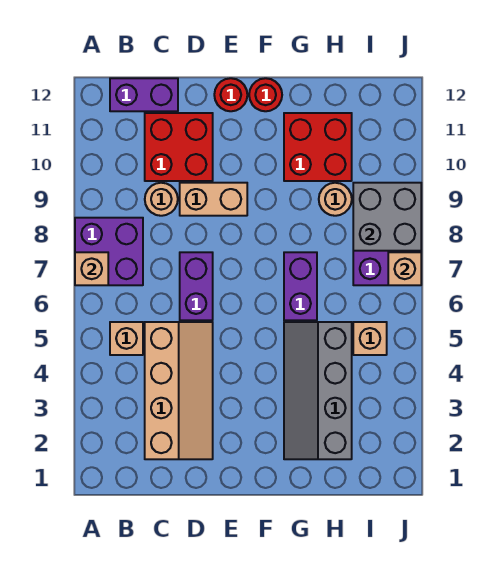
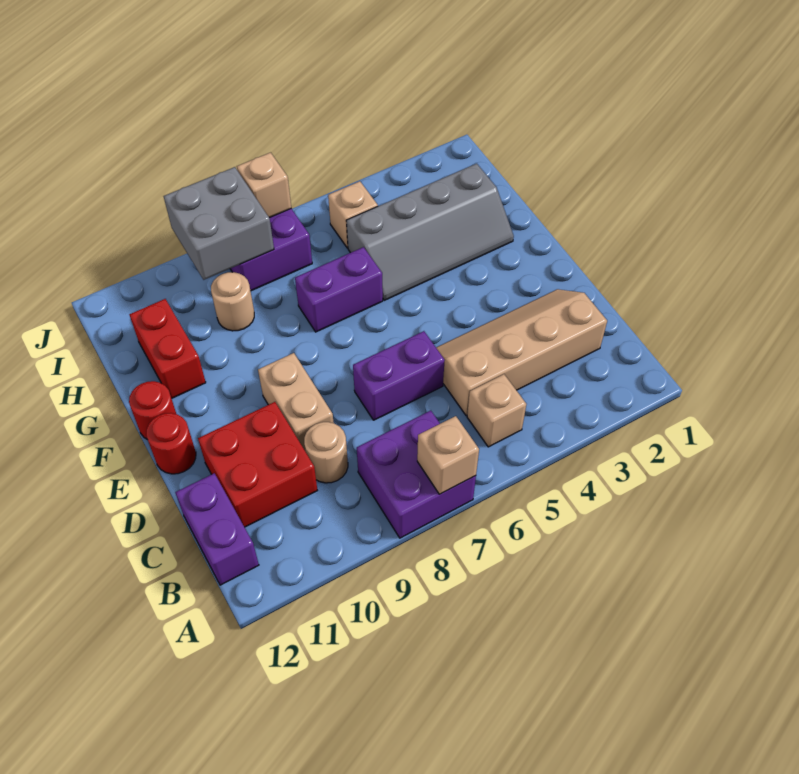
red brick G10:H11 level 1 -> red brick G11:H11 level 1

